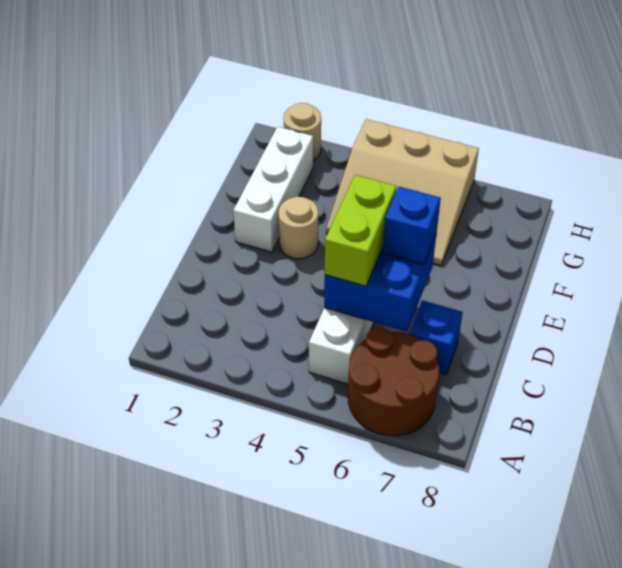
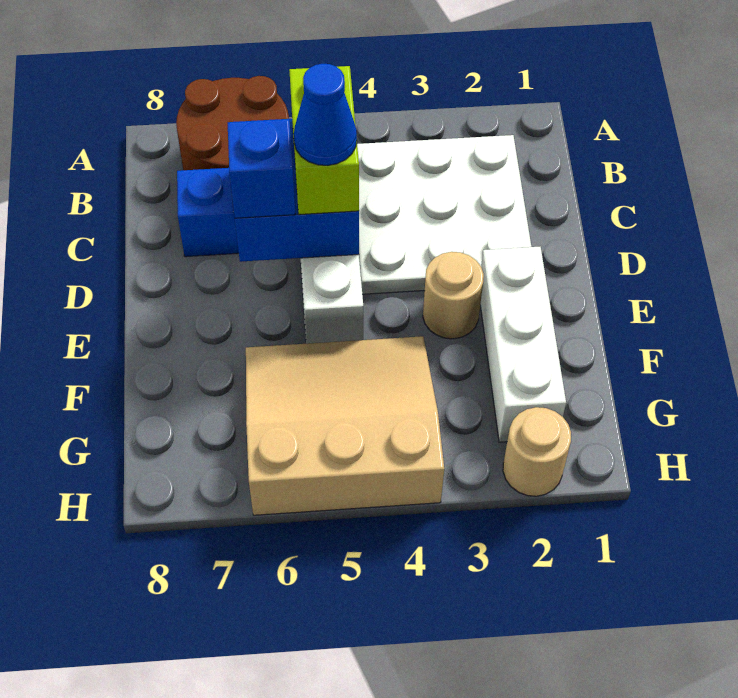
none -> white plate B2:D4 level 1
none -> blue cone D5 level 4

